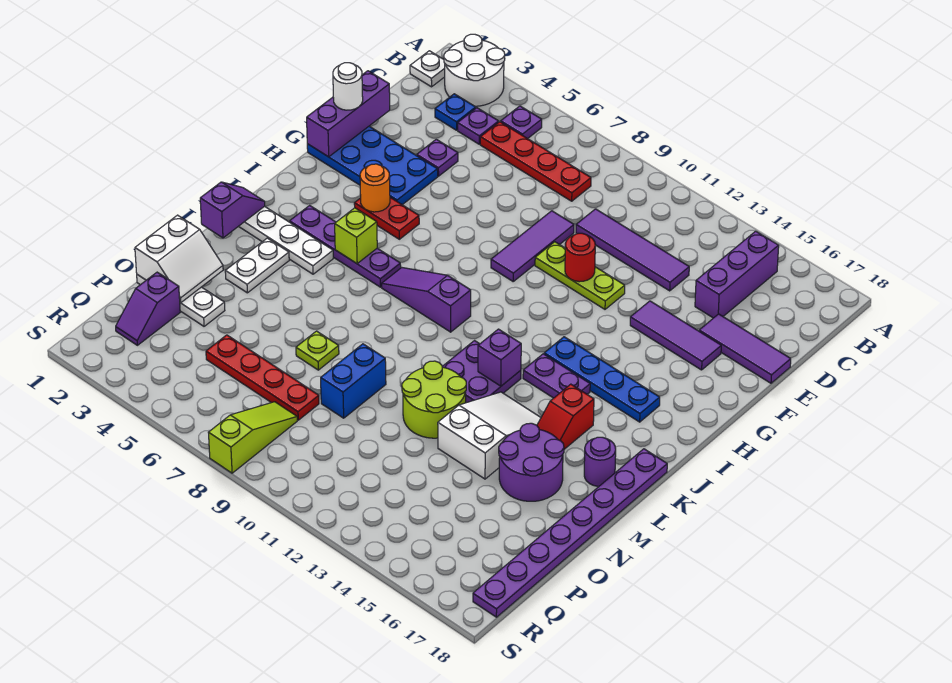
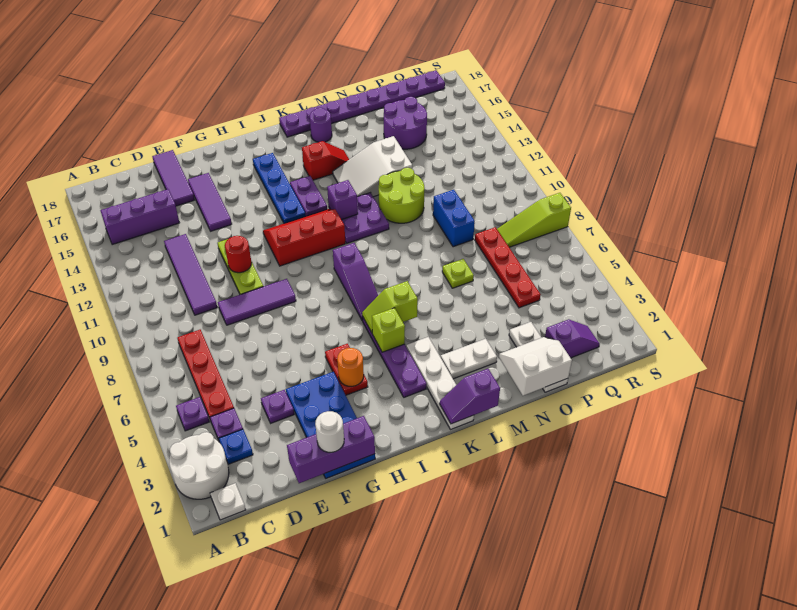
none -> red slope H11:J12 level 1 top 11
none -> lime slope J6:K6 level 2 top K
purple round brick M15:N16 level 1 -> purple round brick O15:P16 level 1
blue brick N9:O9 level 1 -> blue brick O9:O10 level 1

